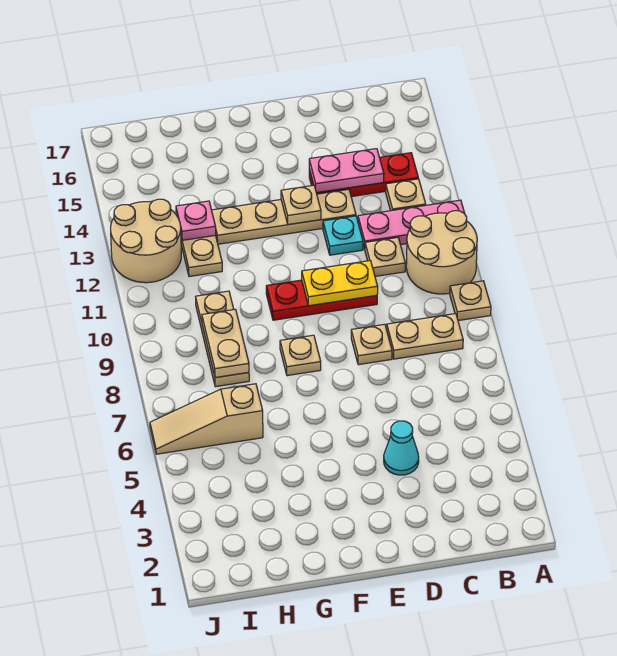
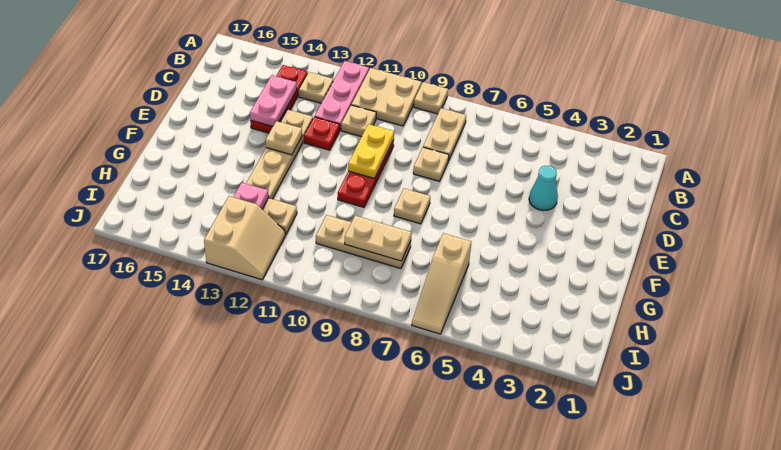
tan round brick A10:B11 level 1 -> tan plate A10:B11 level 1
cyan plate D12 level 1 -> red plate D12 level 1
tan round brick I12:J13 level 1 -> tan slope I12:J13 level 1 top 13

